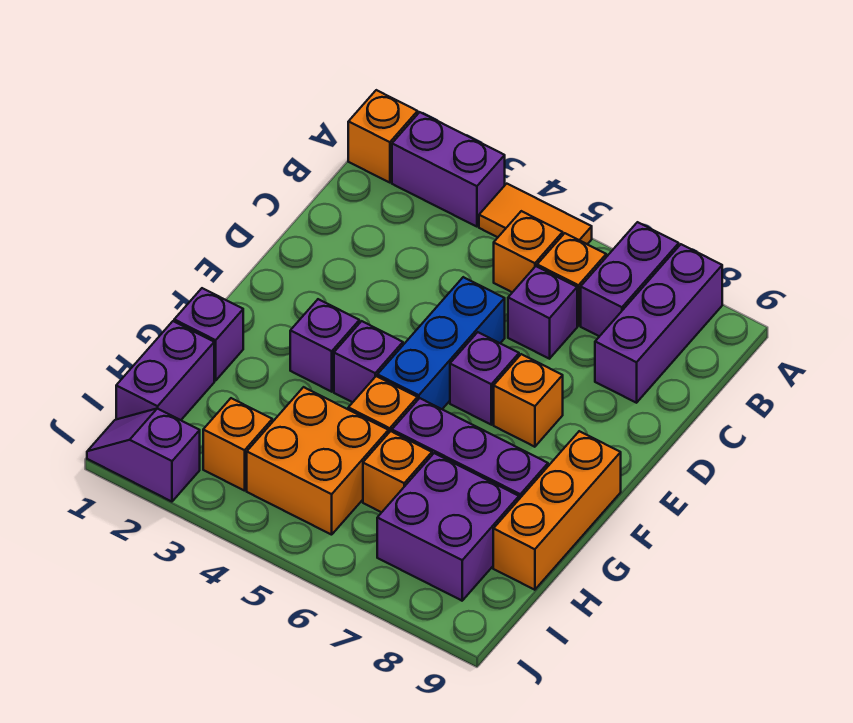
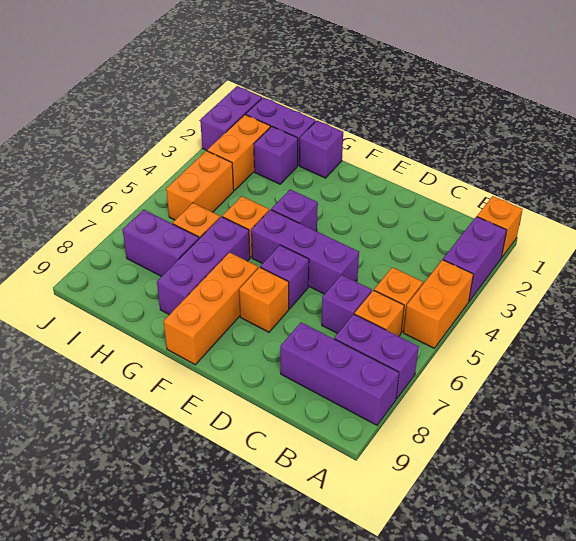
orange tile A4:A5 level 1 -> orange brick A4:A5 level 1
blue brick D5:F5 level 1 -> purple brick D5:F5 level 1
purple brick F3 level 1 -> purple brick H2 level 1
orange brick F9:H9 level 1 -> orange brick F7:F9 level 1
orange brick H4:I5 level 1 -> orange brick I4:I5 level 1
purple brick H7:I8 level 1 -> purple brick H7:I7 level 1
orange brick I3 level 1 -> orange brick I2:I3 level 1
purple slope J1:J2 level 1 top 2 -> purple brick J1:J2 level 1

